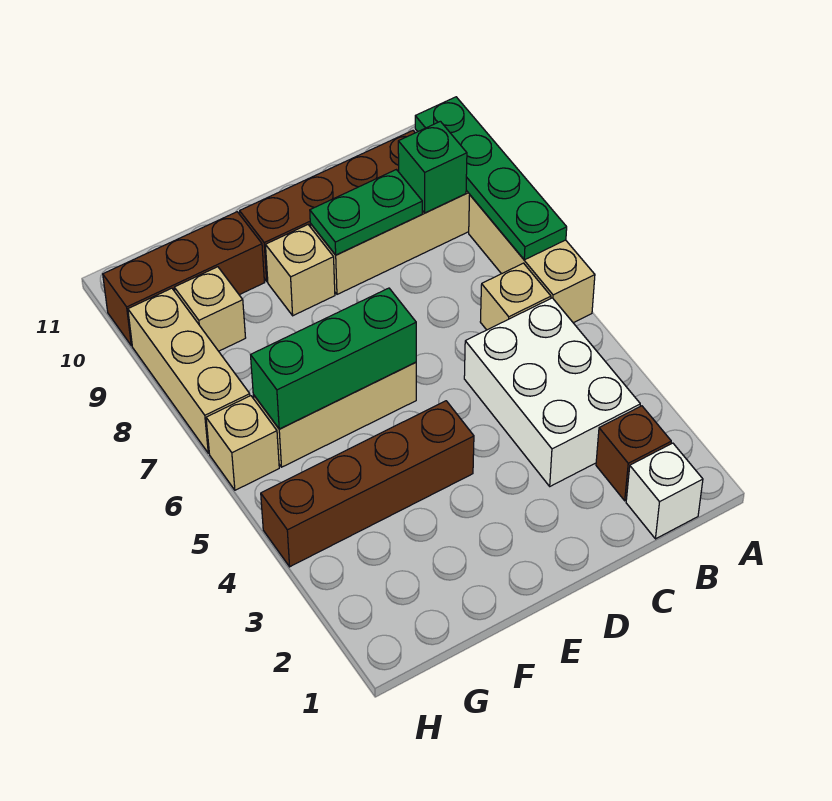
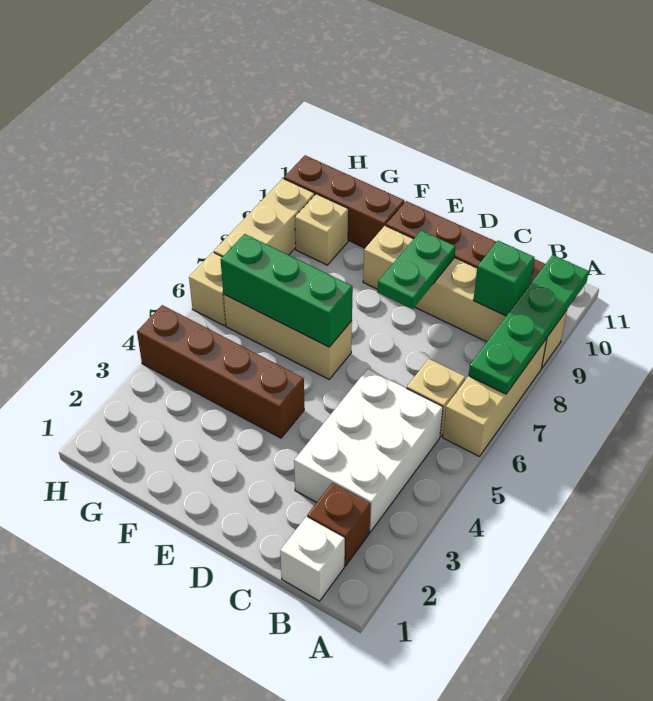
green plate C9:D9 level 2 -> green plate D8:D9 level 2

